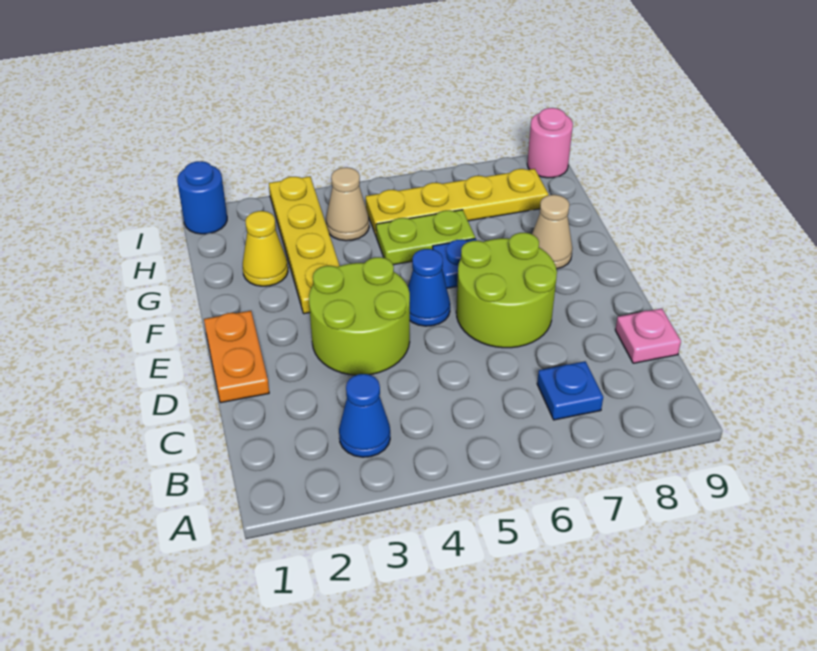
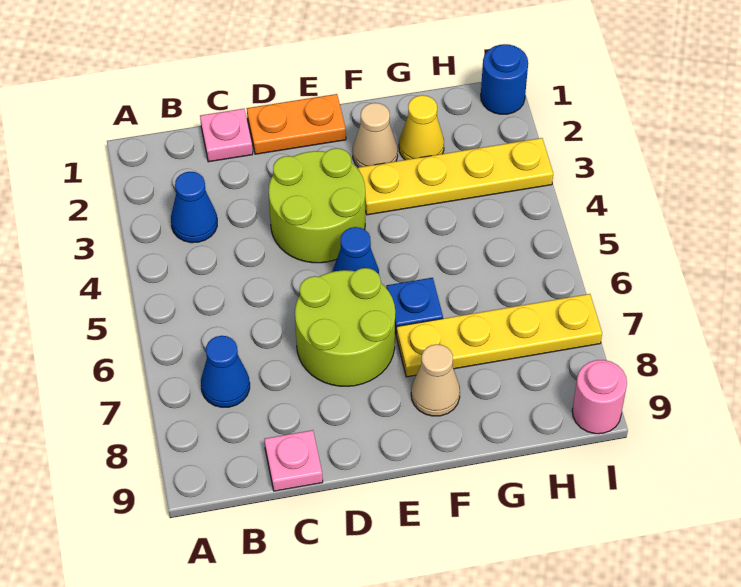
blue plate B7 level 1 -> blue cone B7 level 1
none -> pink plate C1 level 1
lime plate G5:G6 level 1 -> none
tan cone H4 level 1 -> tan cone F2 level 1
yellow plate H5:H8 level 1 -> yellow plate F7:I7 level 1

